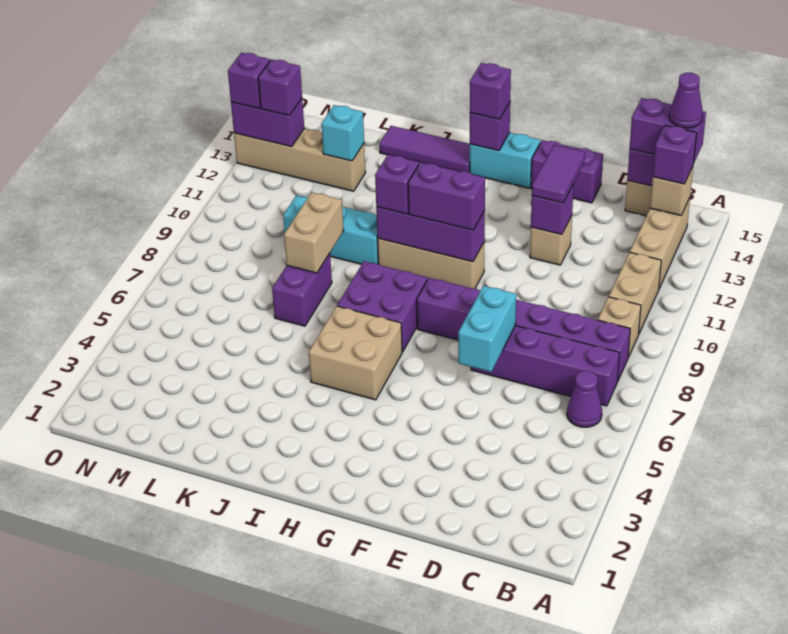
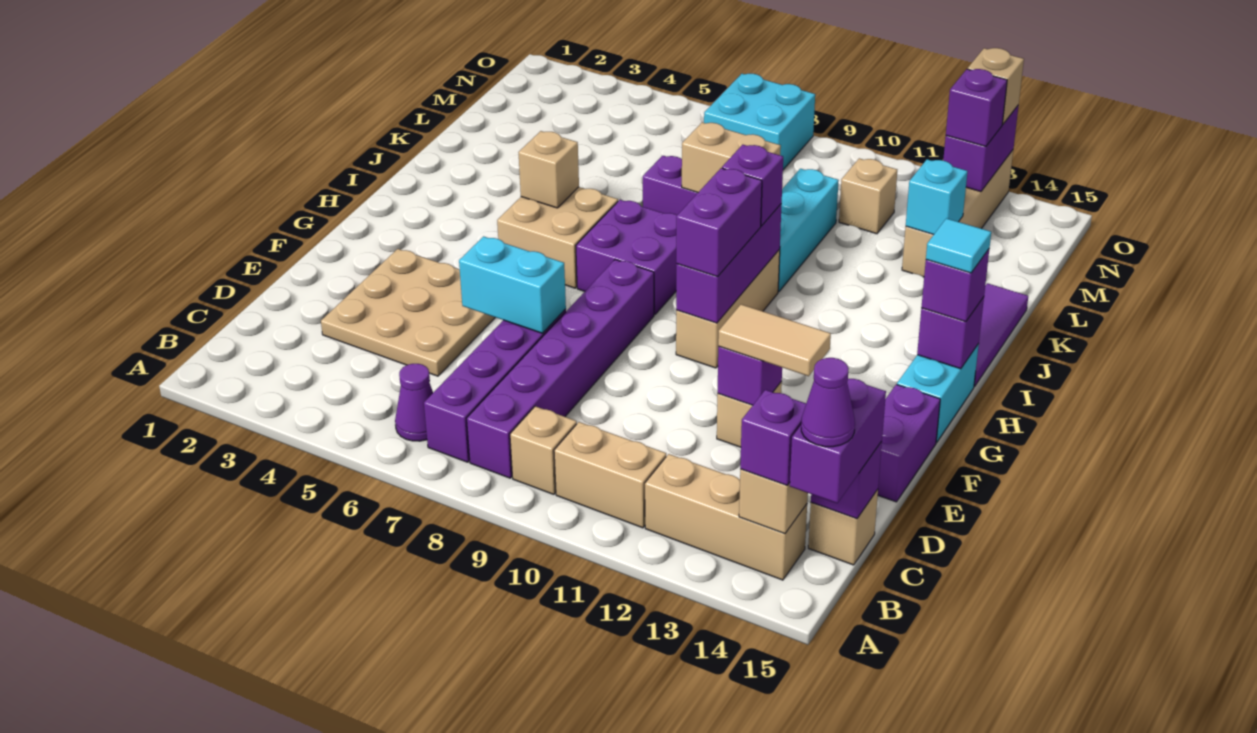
none -> tan plate D3:F5 level 1
purple tile E12:E13 level 3 -> tan tile E12:E13 level 3
none -> cyan tile H15 level 4
none -> tan brick I5 level 2
none -> tan brick M11 level 1
none -> cyan brick N7:O8 level 1
purple brick O13 level 3 -> tan brick O13 level 3

